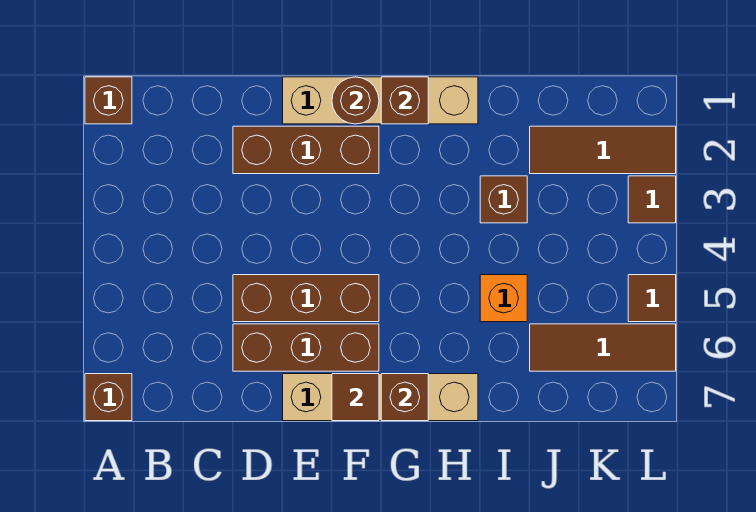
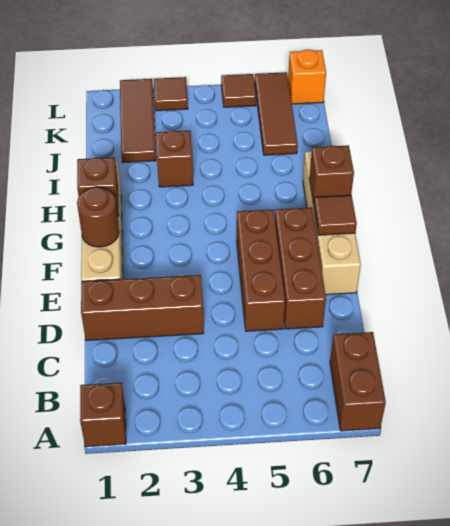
brown brick A7 level 1 -> brown brick A7:B7 level 1
brown brick D2:F2 level 1 -> brown brick D1:D3 level 1
orange brick I5 level 1 -> orange brick L7 level 1

